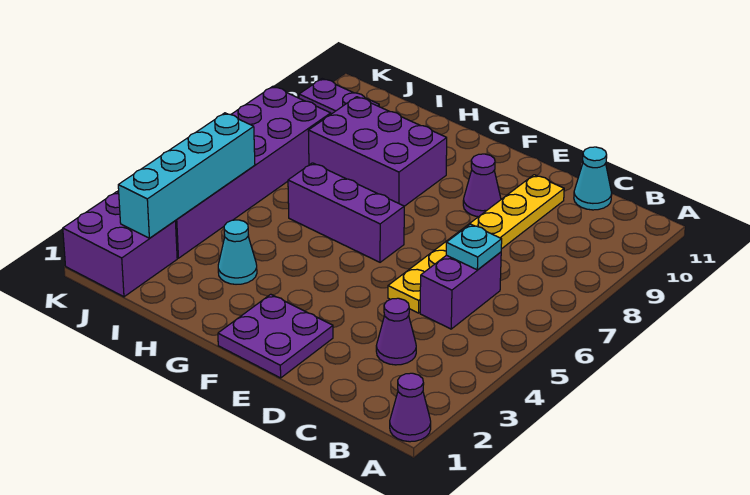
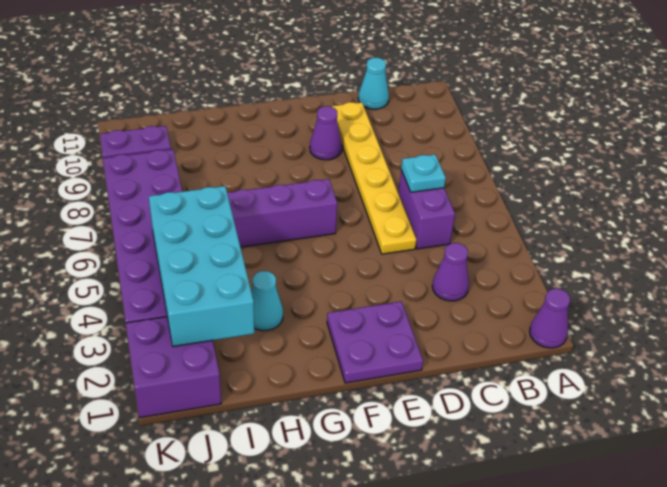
purple brick G8:I9 level 1 -> none
cyan brick J2:J5 level 2 -> cyan brick I2:J5 level 2

